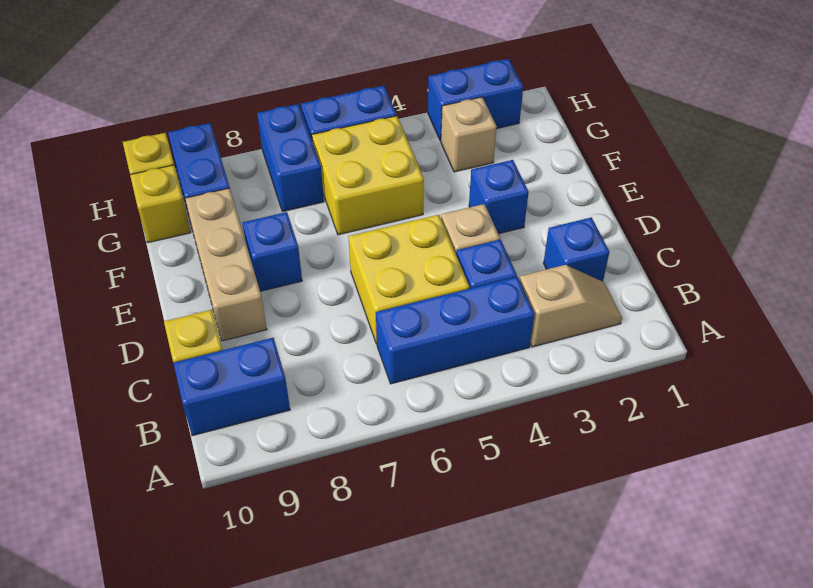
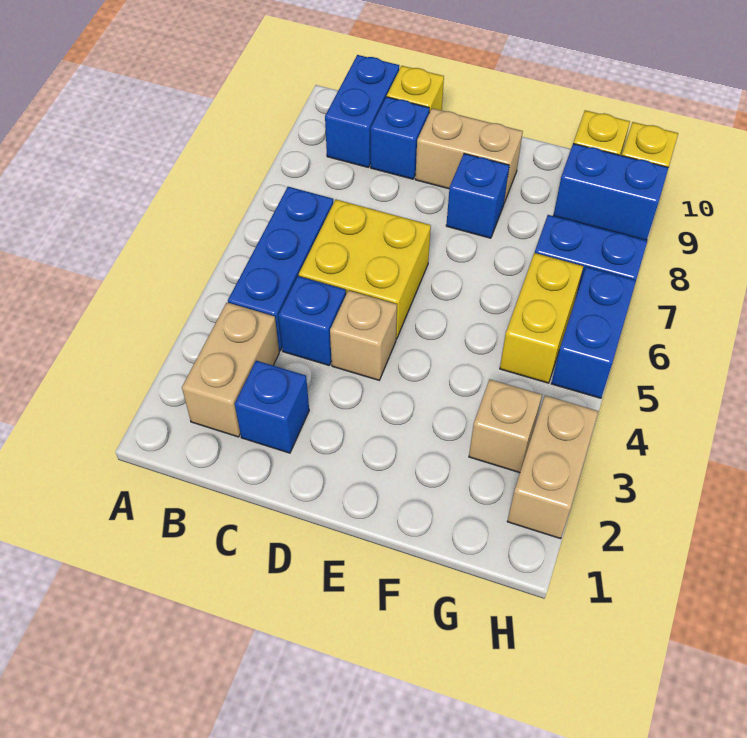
tan slope B2:B3 level 1 top 3 -> tan brick B2:B3 level 1
tan brick D9:F9 level 1 -> tan brick D9:E9 level 1
blue brick E3 level 1 -> blue brick C9 level 1
yellow brick F5:G6 level 1 -> yellow brick G5:G6 level 1
blue brick H2:H3 level 1 -> tan brick H2:H3 level 1

